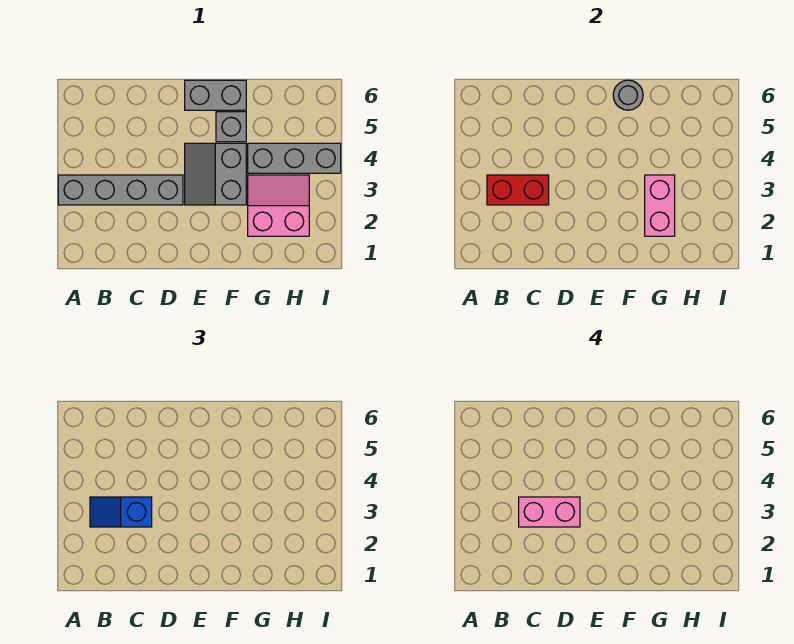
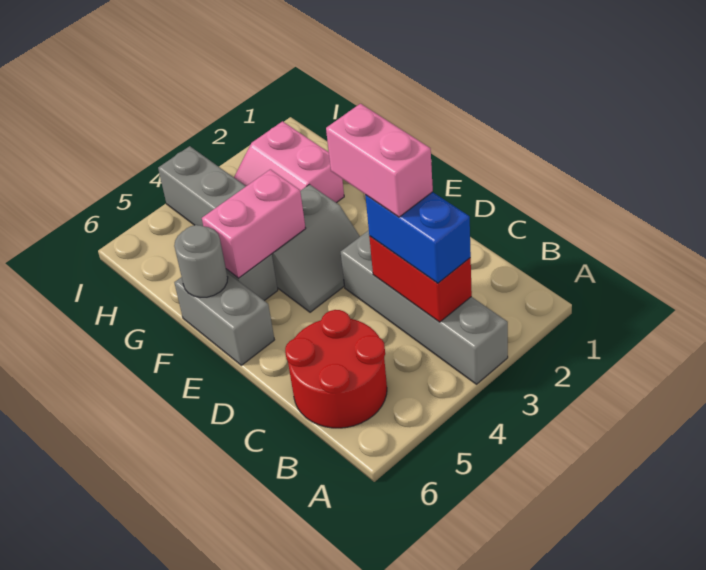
blue slope B3:C3 level 3 top C -> blue brick B3:C3 level 3
none -> red round brick B5:C6 level 1
pink brick G2:G3 level 2 -> pink brick F4:F5 level 2

